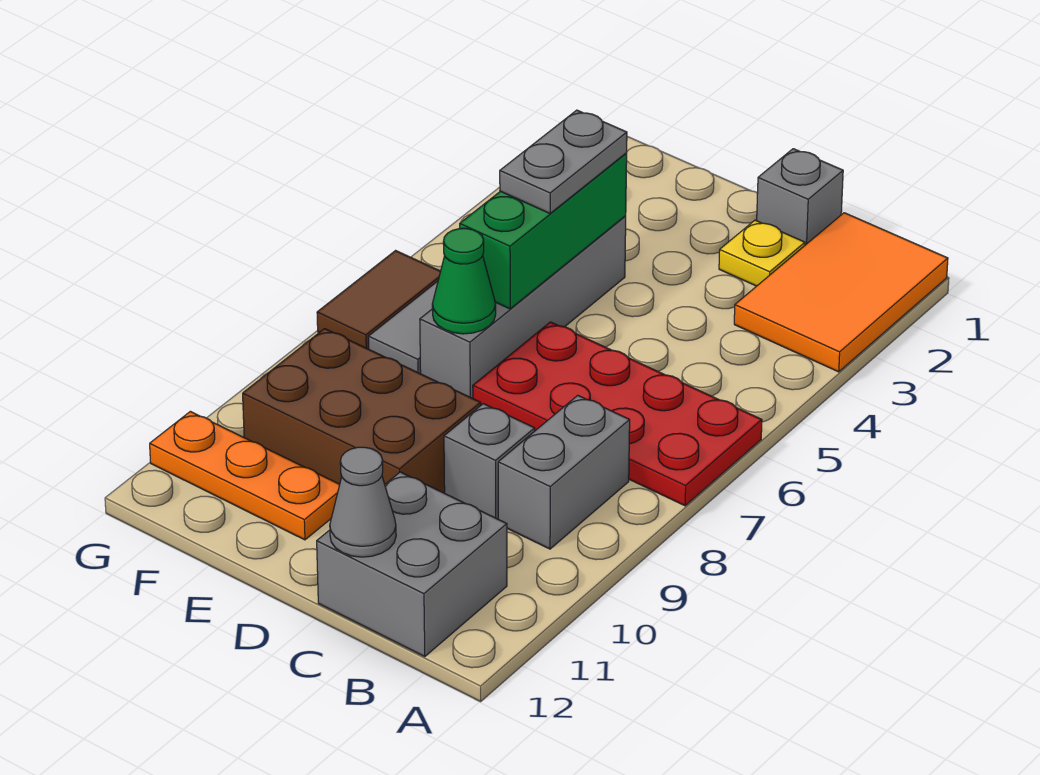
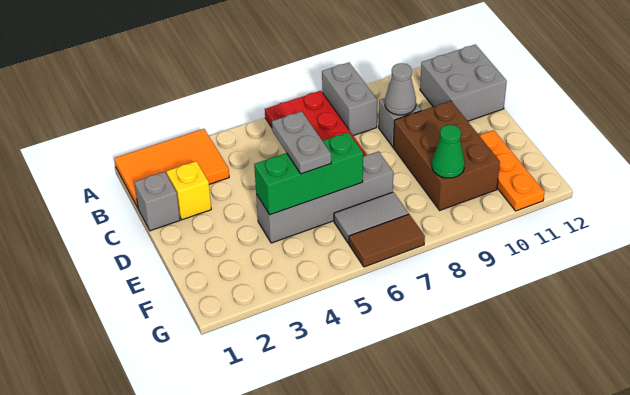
grey brick B8:B9 level 1 -> grey brick A8:B8 level 1
yellow plate C2 level 1 -> yellow brick C2 level 1
grey cone C12 level 2 -> grey cone C9 level 2
grey plate E4:E5 level 3 -> grey plate D5:E5 level 3
green cone E7 level 2 -> green cone F9 level 2

